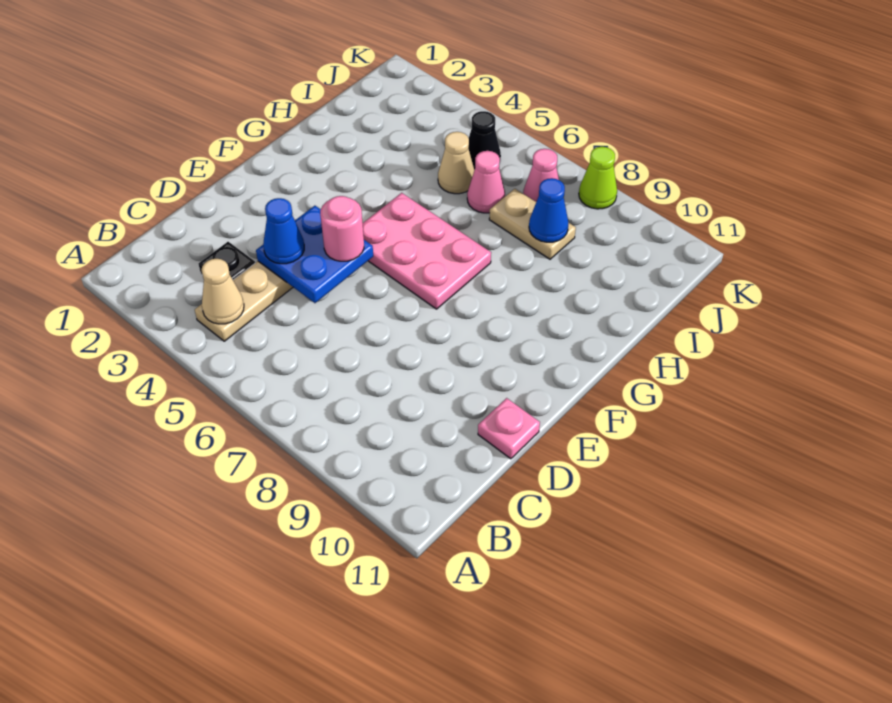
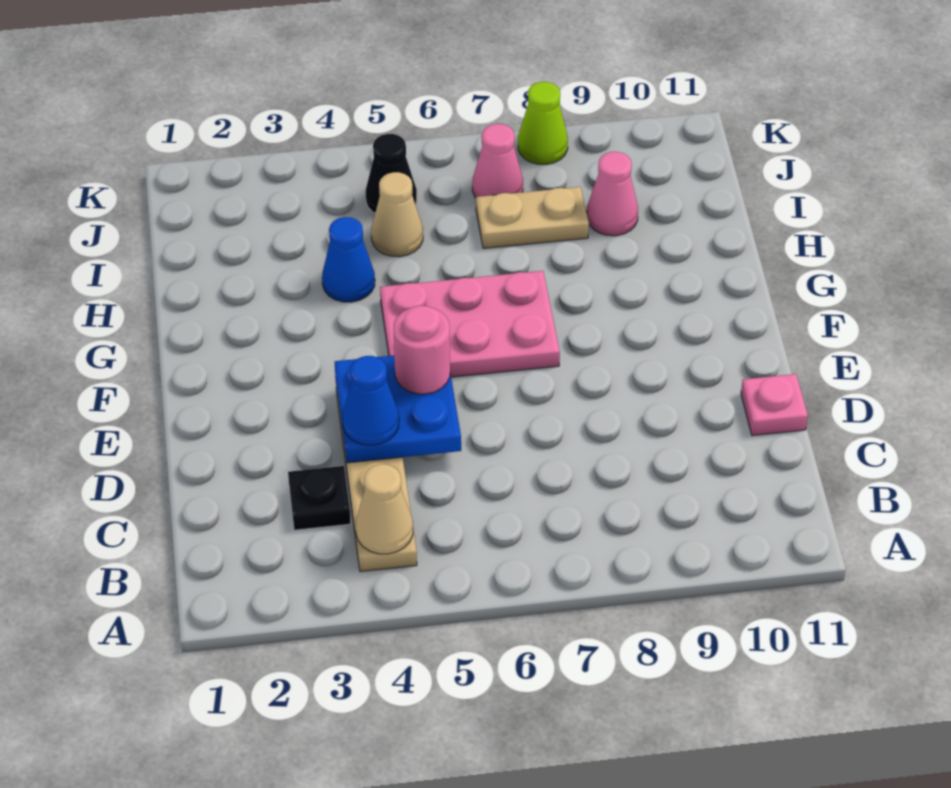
pink cone I6 level 1 -> pink cone I9 level 1
blue cone I8 level 2 -> blue cone H4 level 1

